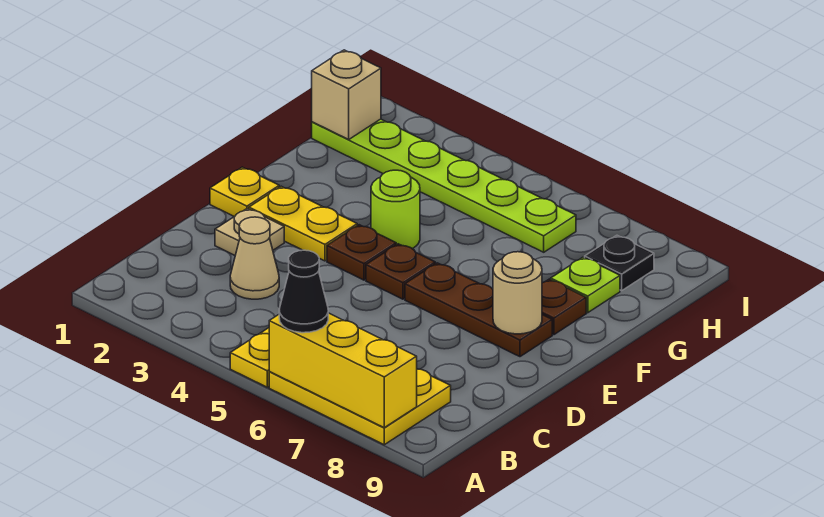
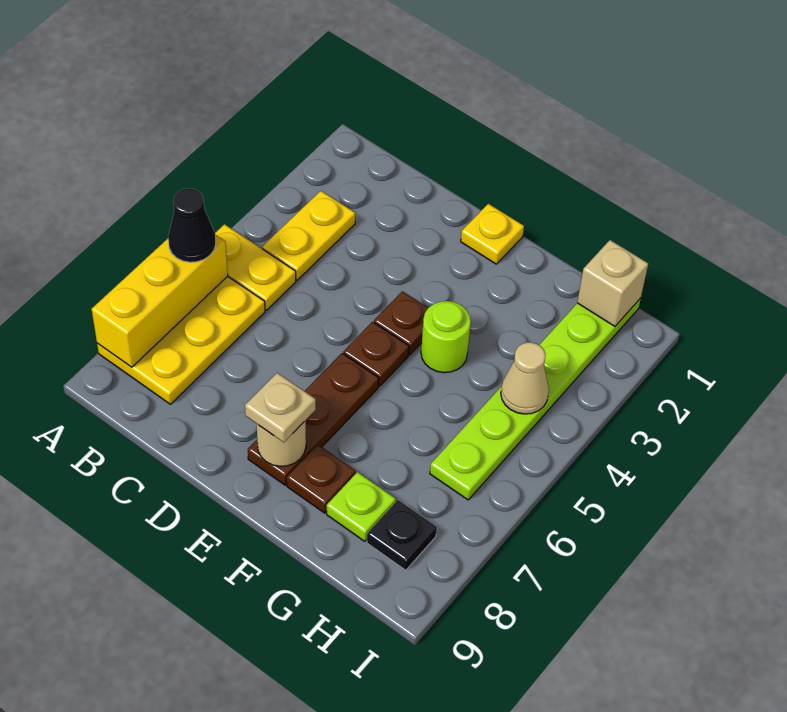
tan cone C3 level 1 -> tan cone H4 level 2
tan plate D2 level 1 -> tan plate E8 level 3
yellow plate E2:E3 level 1 -> yellow plate B3:B4 level 1

